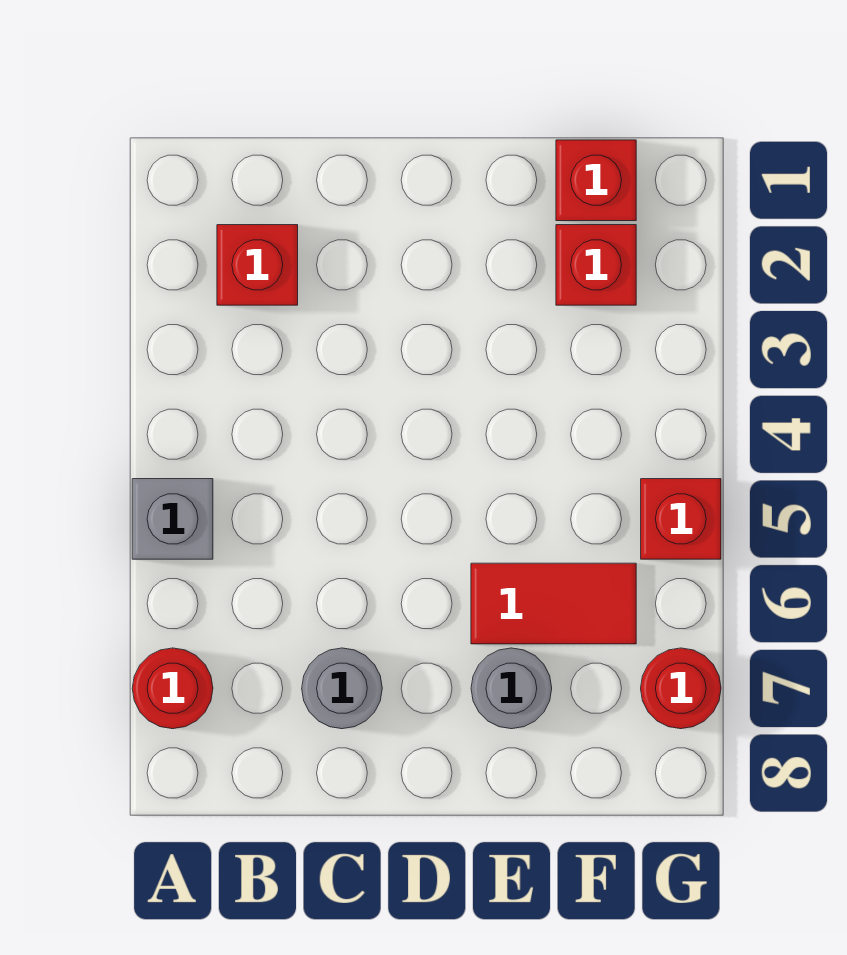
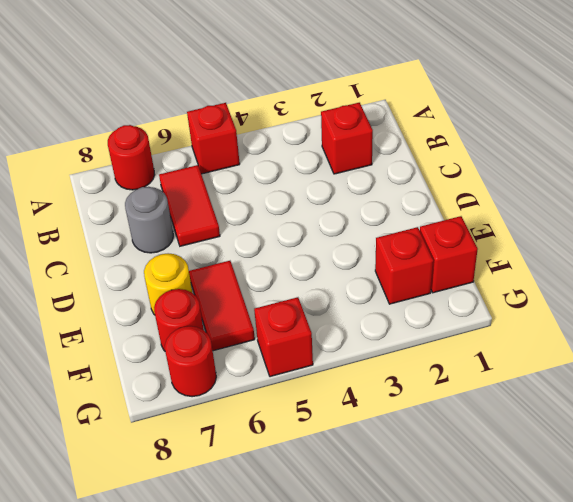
grey brick A5 level 1 -> red brick A5 level 1
none -> red tile B6:C6 level 1
grey round brick E7 level 1 -> yellow round brick E7 level 1
none -> red round brick F7 level 1

